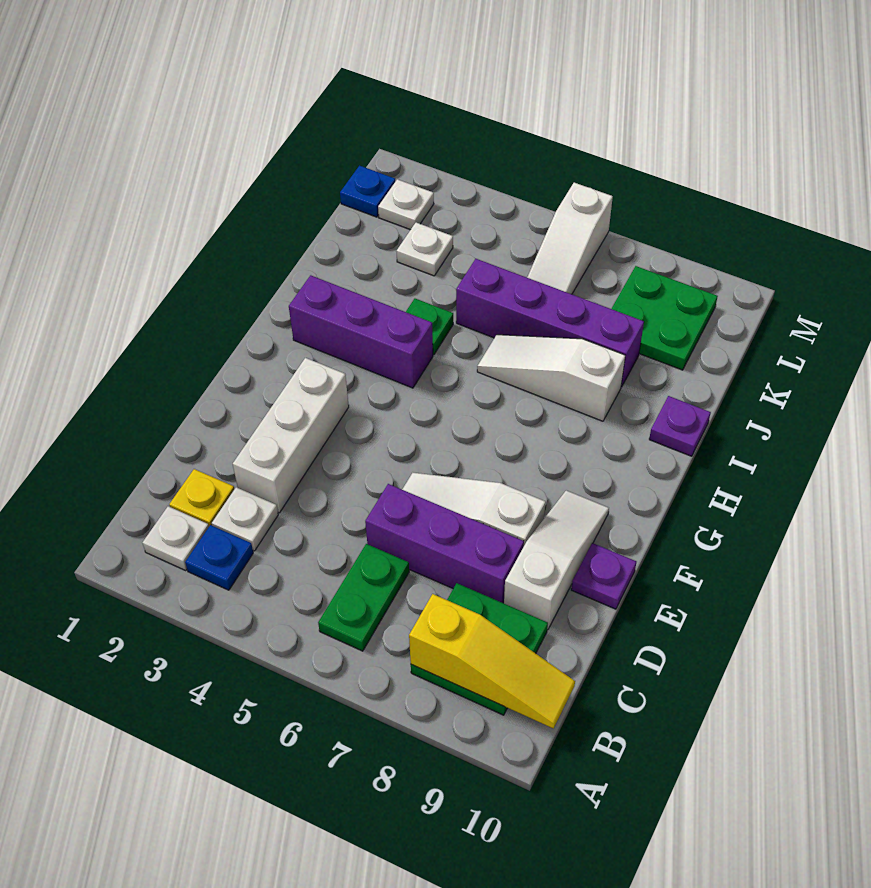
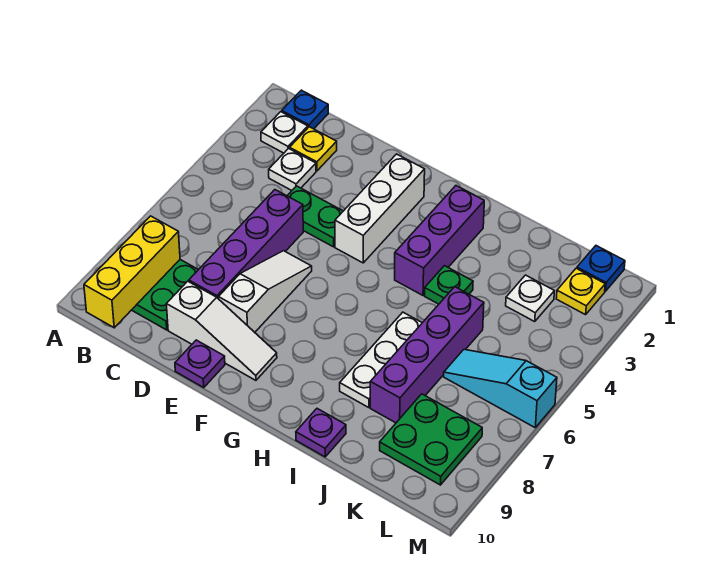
blue plate B3 level 1 -> blue plate B1 level 1
green plate B6:C6 level 1 -> green plate D4:E4 level 1
yellow slope B8:B10 level 2 top 8 -> yellow brick B8:B10 level 2
white brick D3:F3 level 1 -> white brick F2:F4 level 1
purple brick D6:D8 level 1 -> purple brick D5:D8 level 1
white slope I6:I8 level 1 top 8 -> white plate I6:I8 level 1
white slope K6:M6 level 1 top M -> cyan slope K6:M6 level 1 top M
white plate L2 level 1 -> yellow plate L2 level 1

